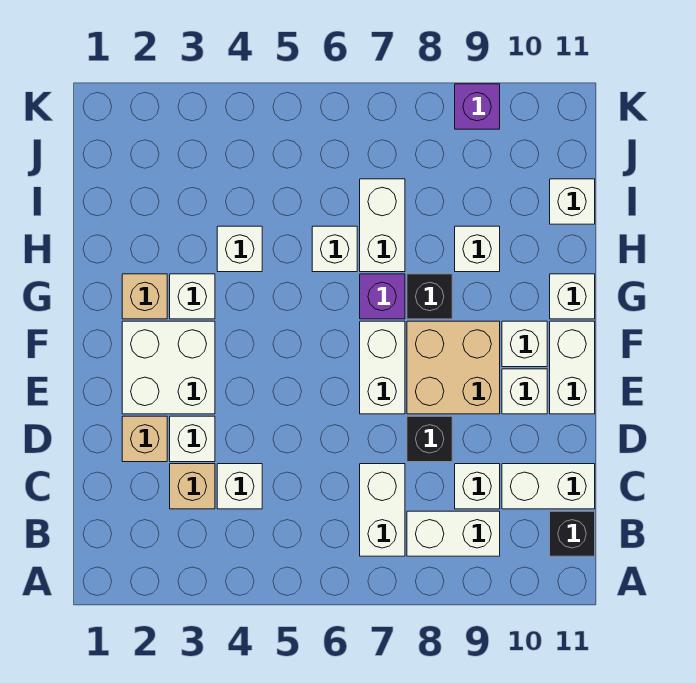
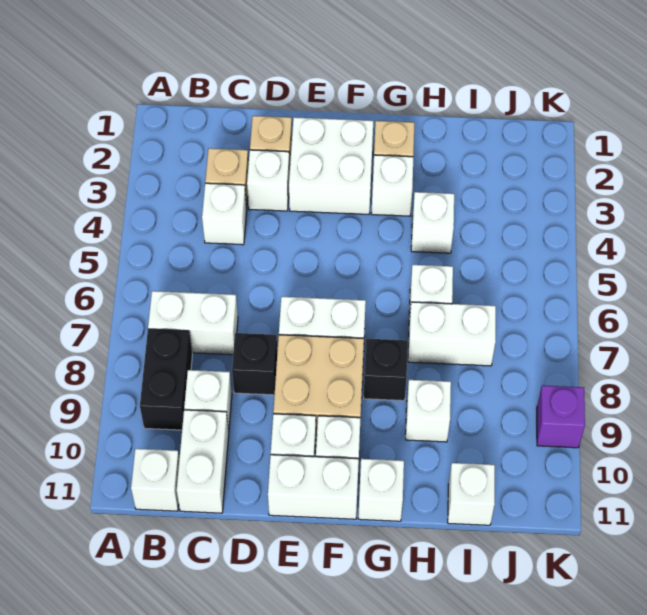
white brick B8:B9 level 1 -> black brick B8:B9 level 1
black brick B11 level 1 -> white brick B11 level 1
purple brick G7 level 1 -> none

